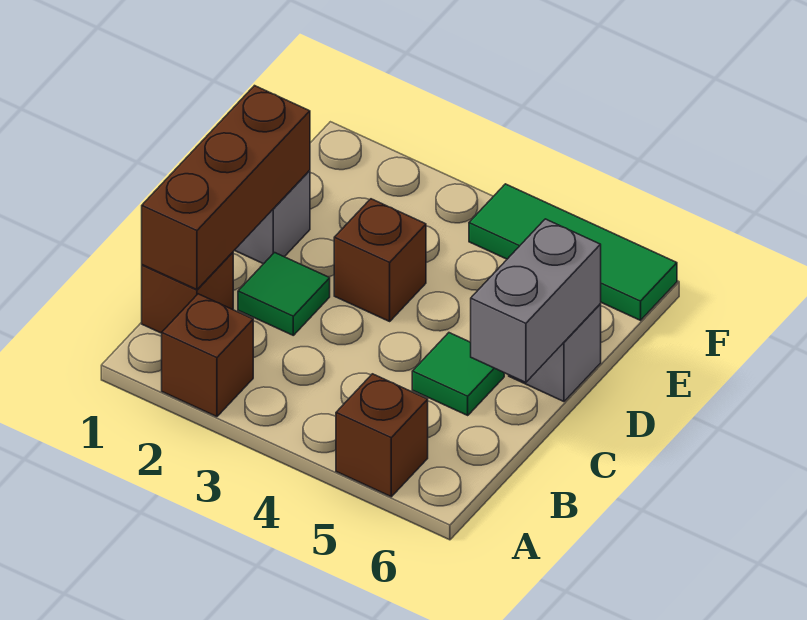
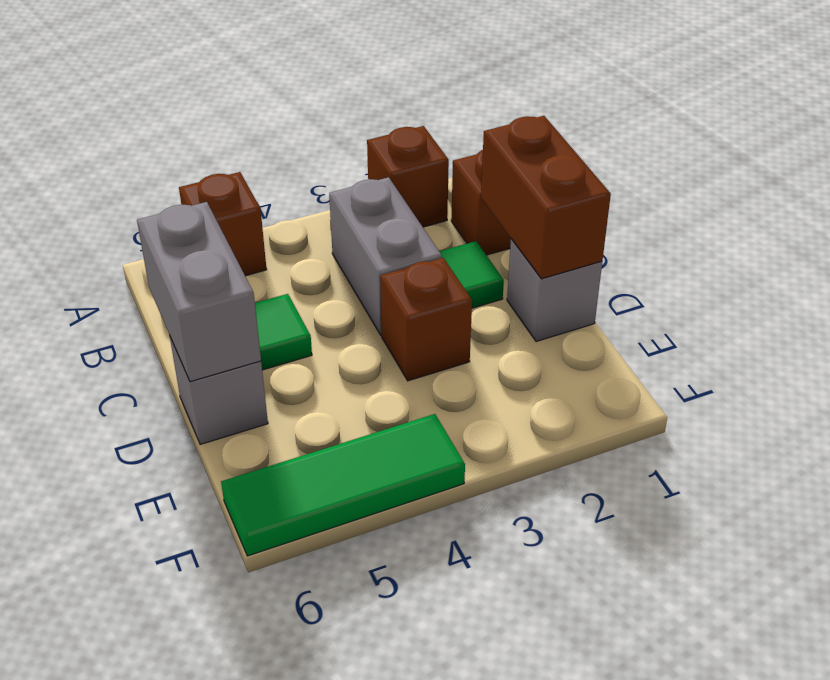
brown brick B1:D1 level 2 -> brown brick C1:D1 level 2
none -> grey brick B3:C3 level 1

